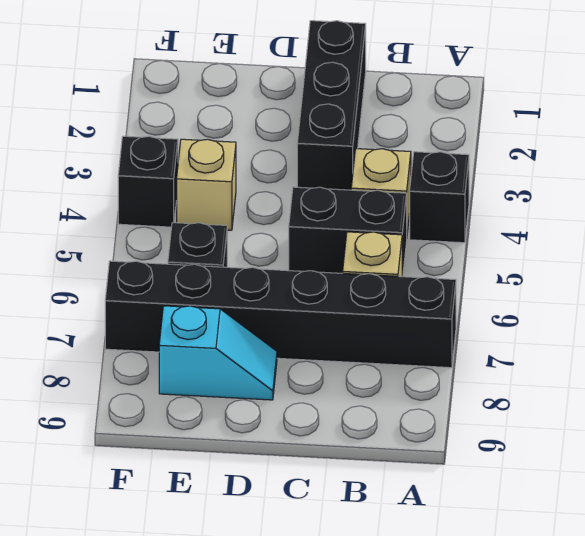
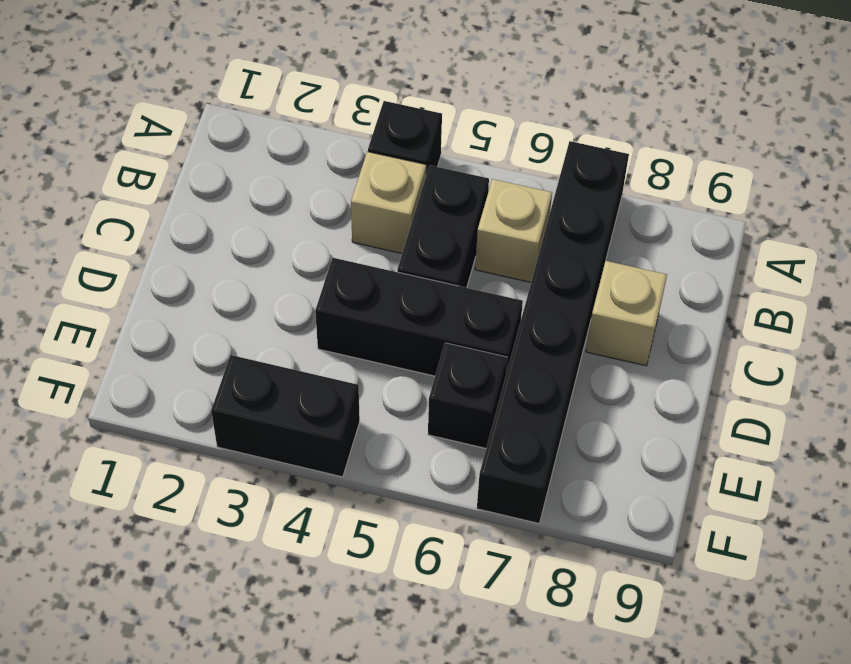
black brick C1:C3 level 1 -> black brick D4:D6 level 1
cyan slope D8:E8 level 1 top E -> none
tan brick E4 level 1 -> tan brick C8 level 1
black brick F4 level 1 -> black brick F3:F4 level 1

